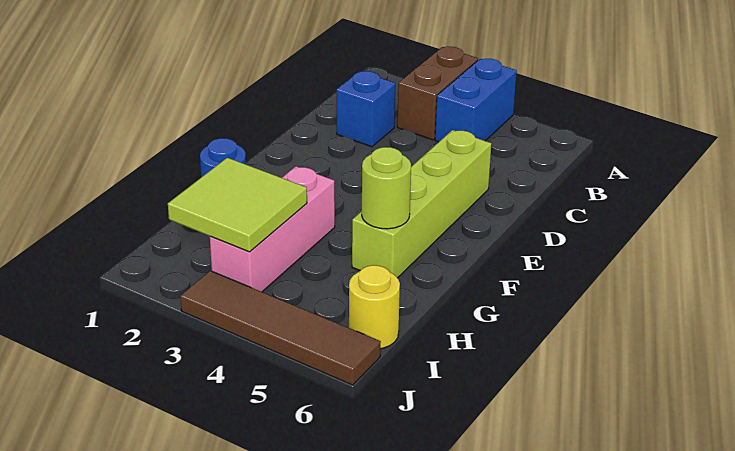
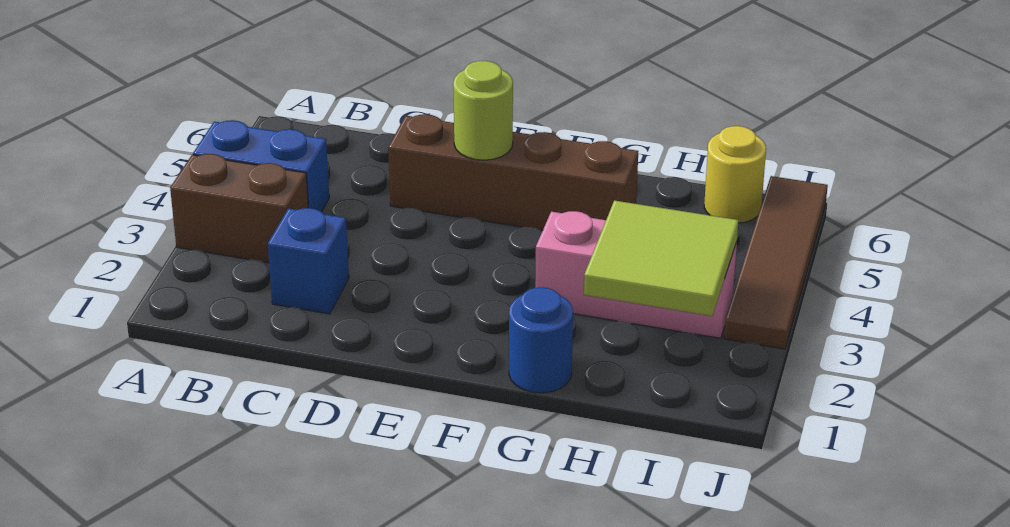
lime brick D5:G5 level 1 -> brown brick D5:G5 level 1
lime round brick G5 level 2 -> lime round brick E5 level 2

